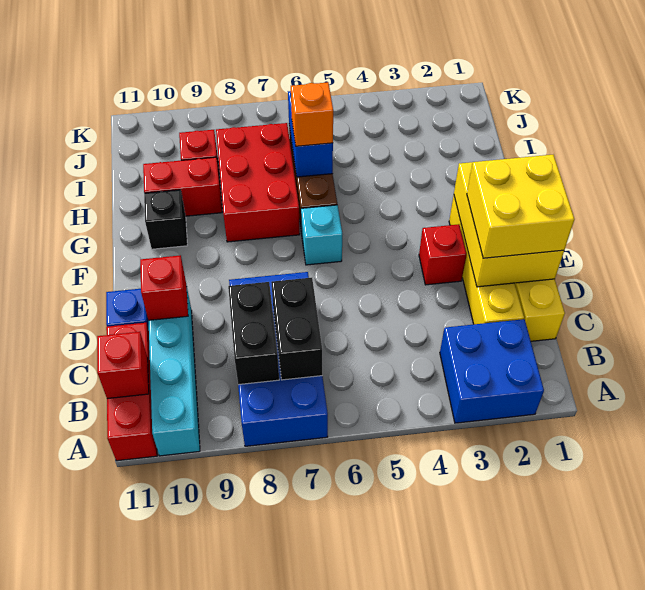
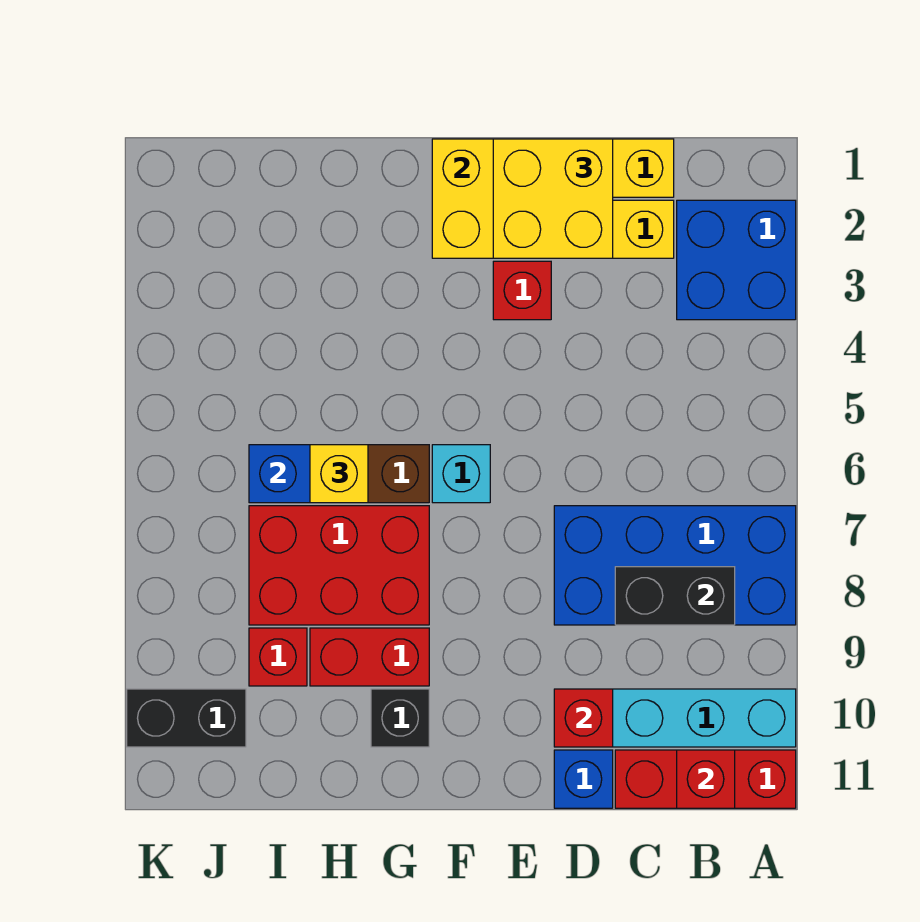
black brick B7:C7 level 2 -> black brick J10:K10 level 1
orange brick H6 level 3 -> yellow brick H6 level 3
red brick H9:H10 level 1 -> red brick G9:H9 level 1

